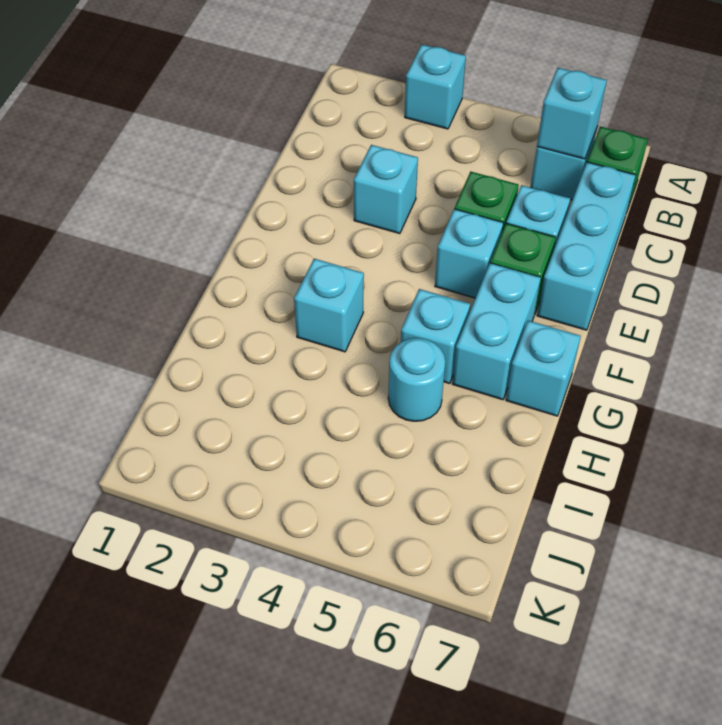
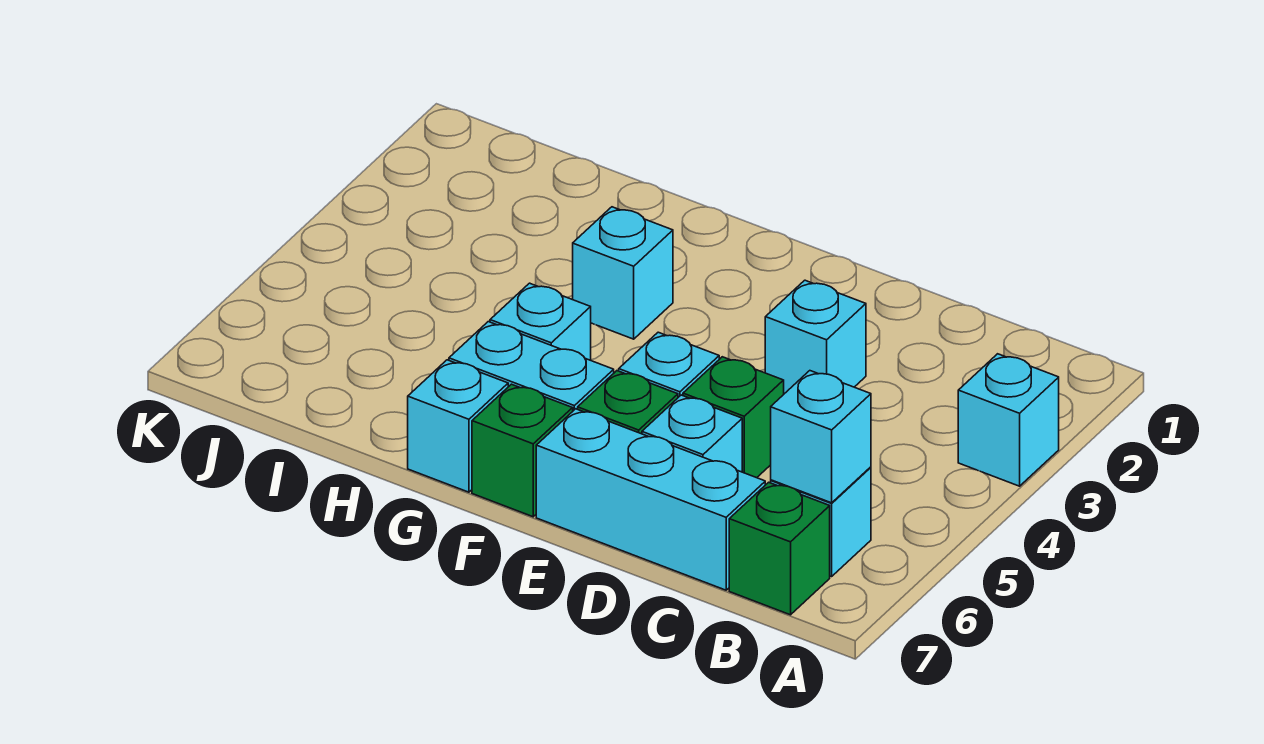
none -> green brick F7 level 1
cyan round brick H5 level 1 -> none

